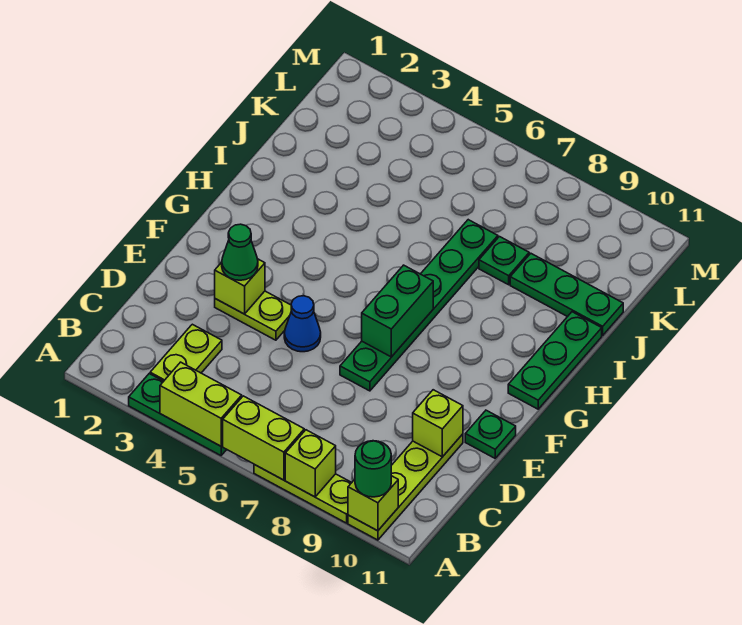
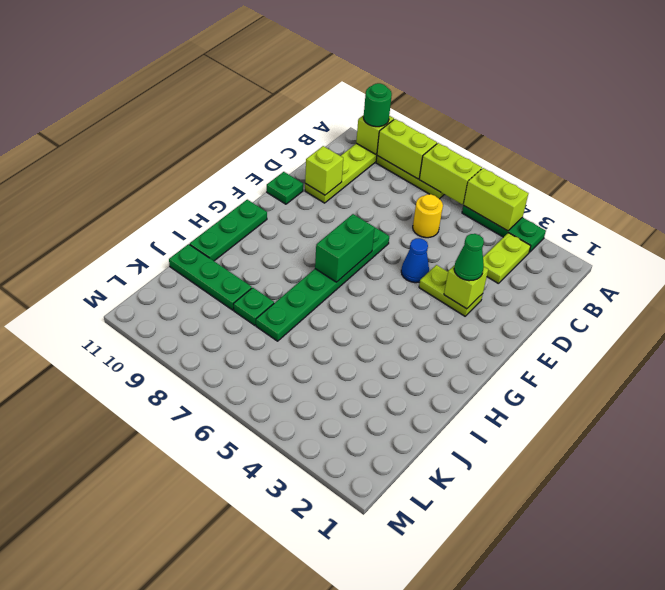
lime brick A8 level 2 -> lime brick A8:A9 level 2
none -> yellow round brick C6 level 1

